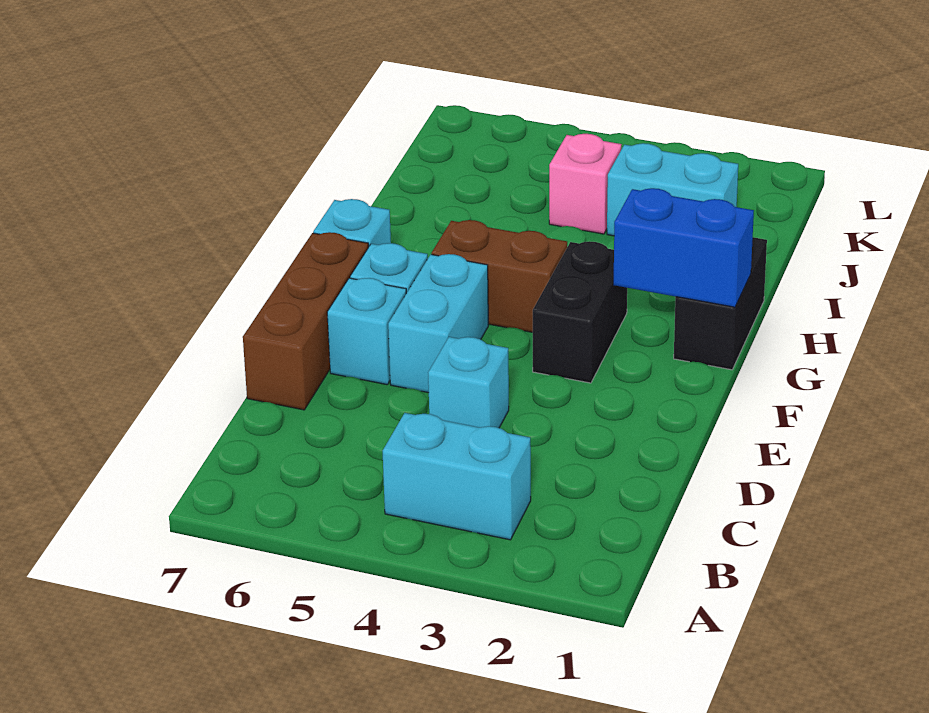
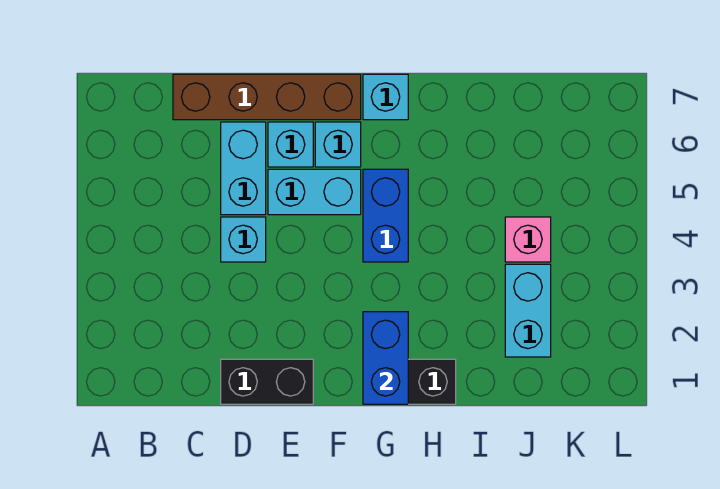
cyan brick B3:B4 level 1 -> cyan brick D5:D6 level 1
brown brick D7:F7 level 1 -> brown brick C7:F7 level 1
black brick F3:G3 level 1 -> black brick D1:E1 level 1
brown brick G4:G5 level 1 -> blue brick G4:G5 level 1

